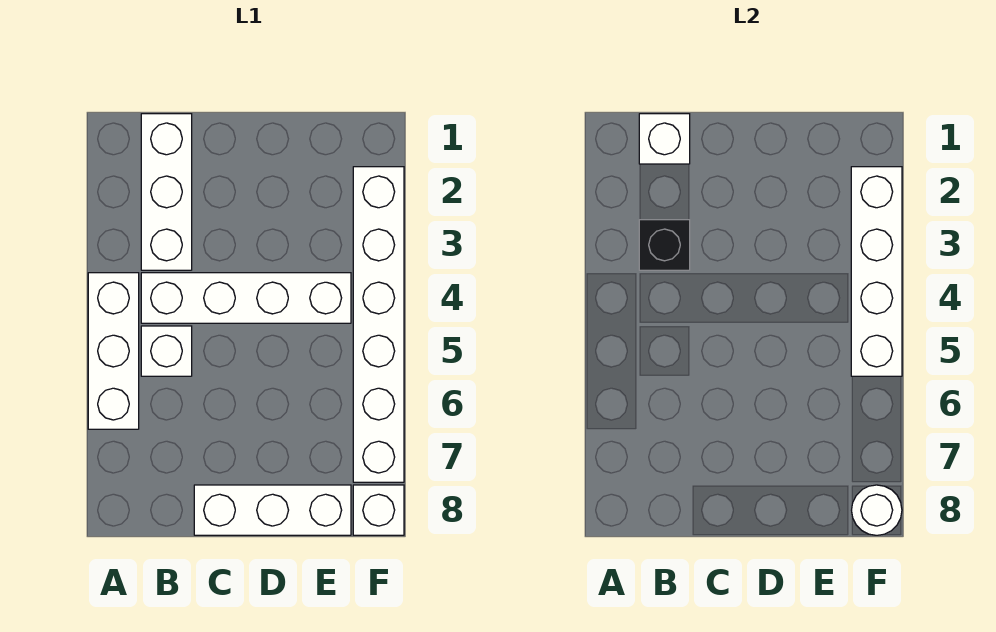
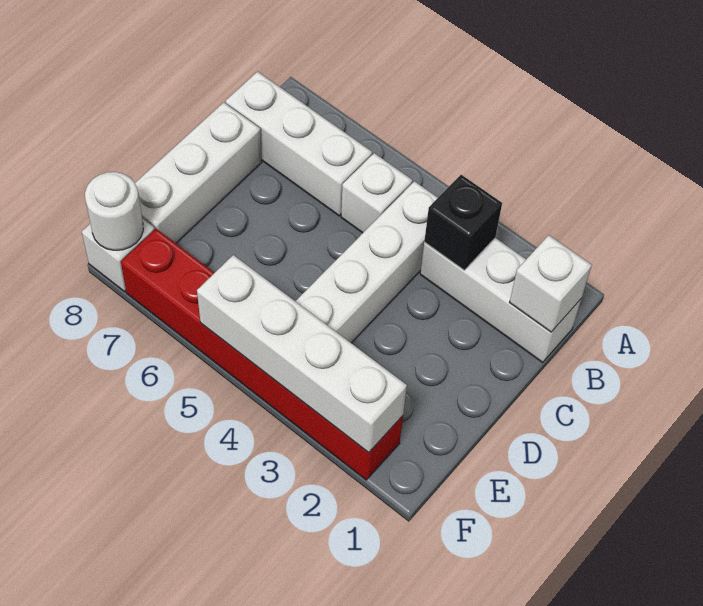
white brick A4:A6 level 1 -> white brick B6:B8 level 1
white brick F2:F7 level 1 -> red brick F2:F7 level 1

